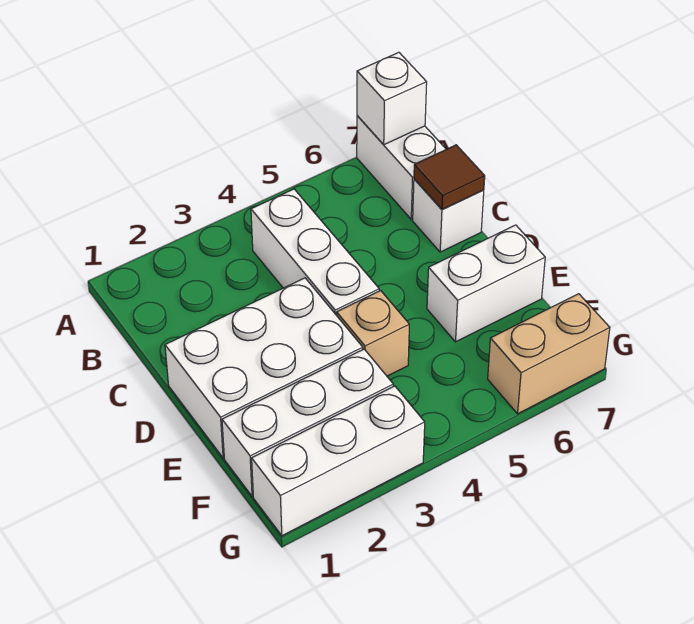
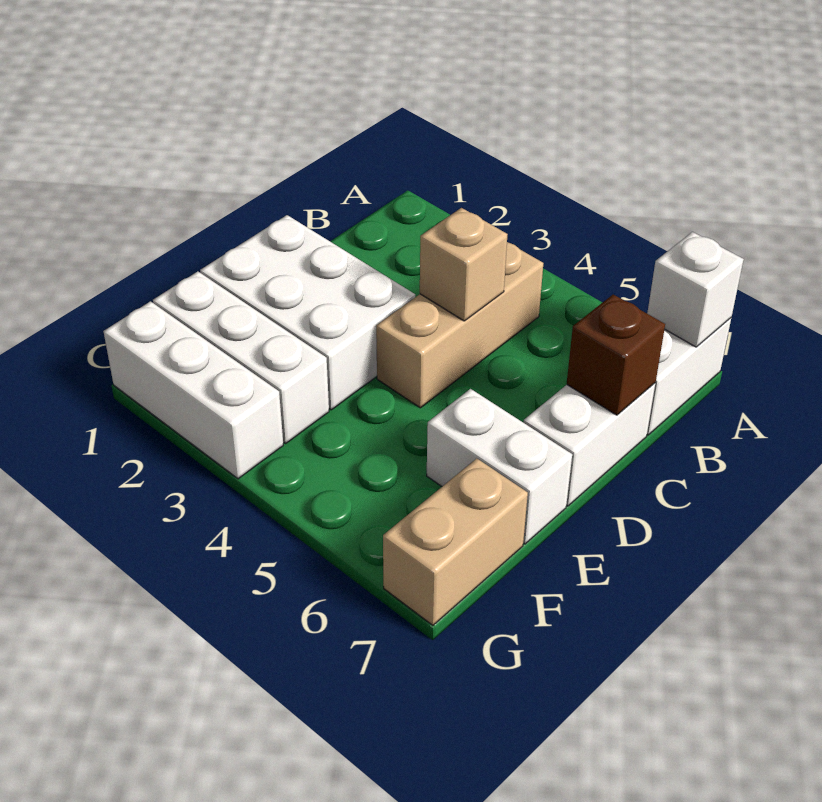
white brick B4:D4 level 1 -> tan brick B4:D4 level 1
white brick C7 level 1 -> white brick C7:D7 level 1
brown tile C7 level 2 -> brown brick C7 level 2
tan brick E4 level 1 -> tan brick C4 level 2
tan brick G6:G7 level 1 -> tan brick F7:G7 level 1

